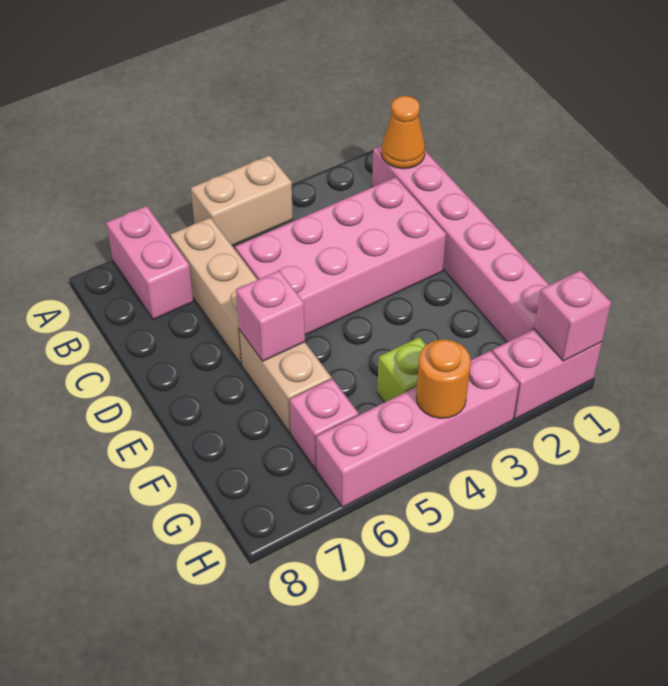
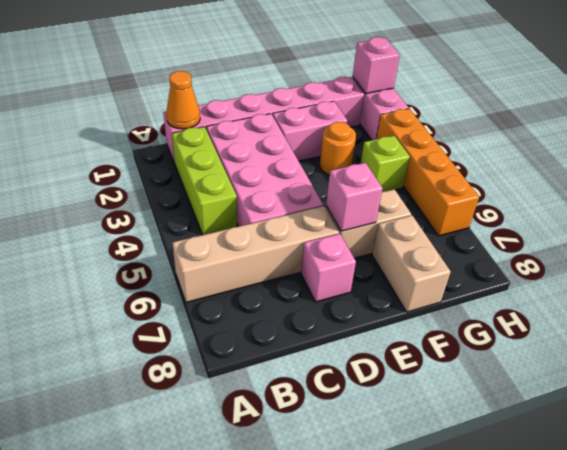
tan brick A4:A5 level 1 -> tan brick F7:F8 level 1
pink brick A7:B7 level 1 -> pink brick E2:F2 level 1
none -> lime brick B2:B4 level 1
tan brick B6:D6 level 1 -> tan brick A6:D6 level 1
pink brick G6 level 1 -> pink brick D7 level 1
pink brick H3:H6 level 1 -> orange brick H3:H6 level 1
orange round brick H4 level 2 -> orange round brick F3 level 1

